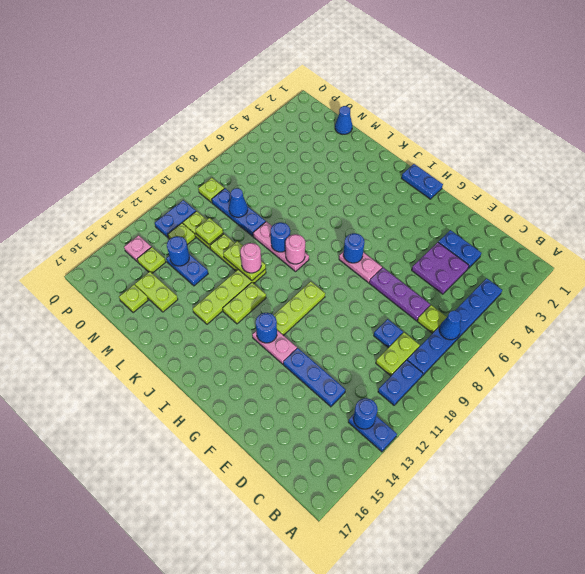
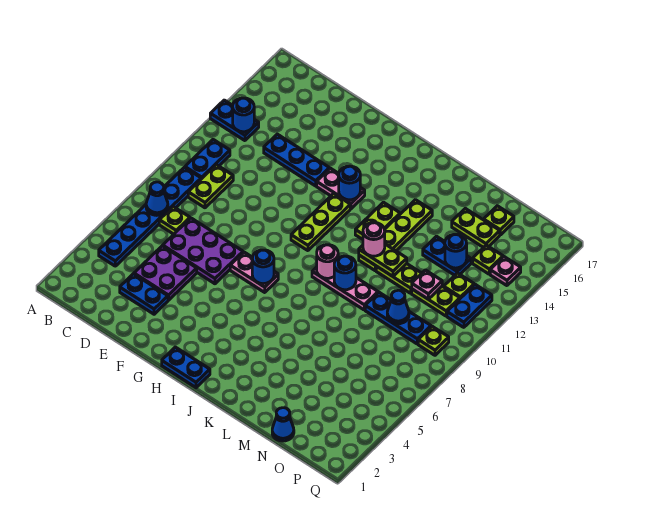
purple plate D7:F7 level 1 -> purple plate D6:F7 level 1
blue plate D9 level 1 -> none
lime plate N11 level 2 -> pink plate N11 level 2

